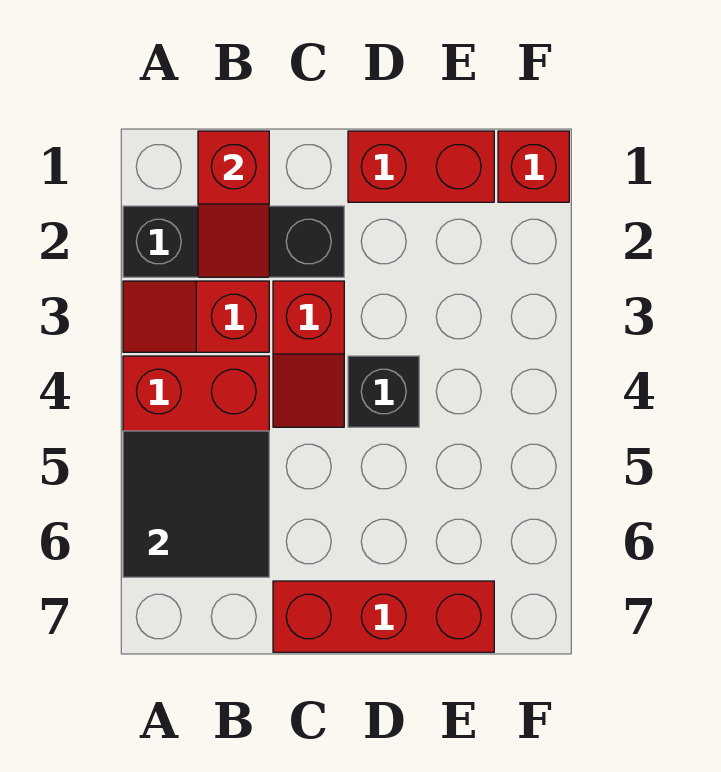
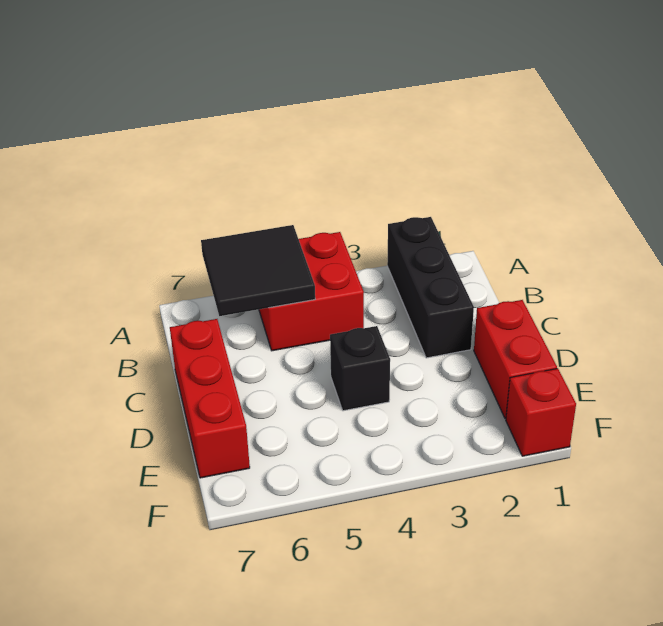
red slope A3:B3 level 1 top B -> none
red slope B1:B2 level 2 top 1 -> none
red slope C3:C4 level 1 top 3 -> none

